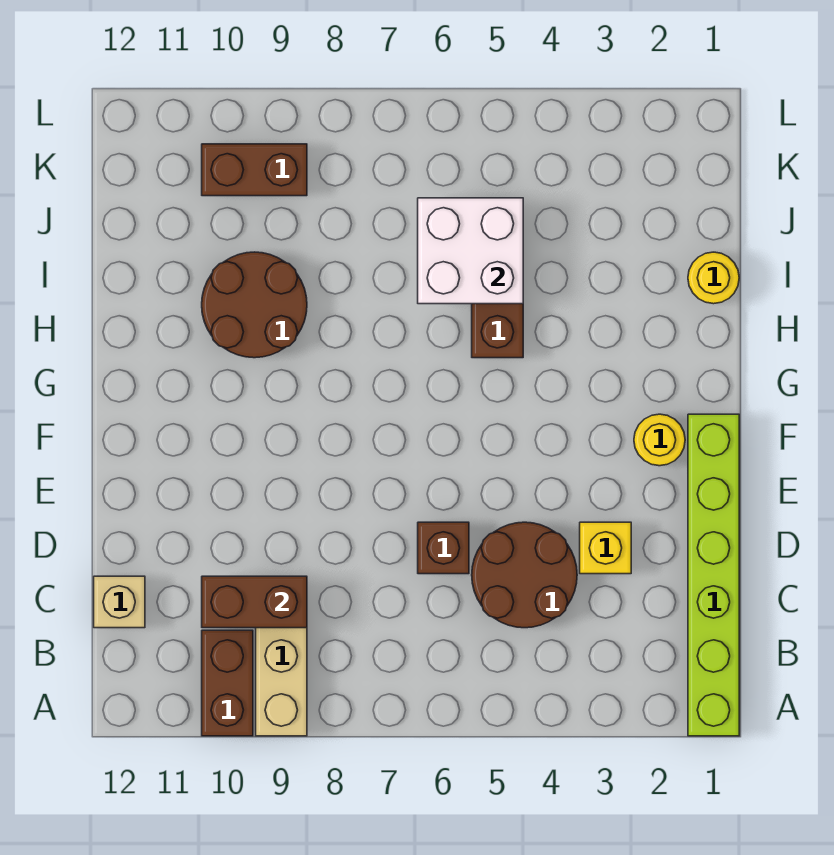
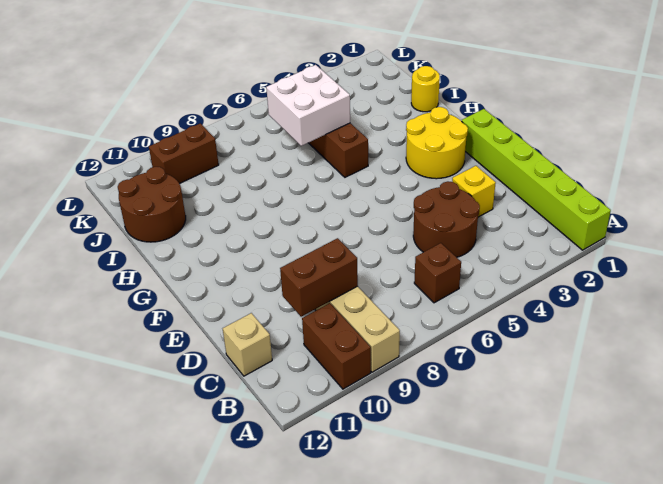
brown brick D6 level 1 -> brown brick B6 level 1
yellow round brick F2 level 1 -> yellow round brick F2:G3 level 1
brown round brick H9:I10 level 1 -> brown round brick I11:J12 level 1

